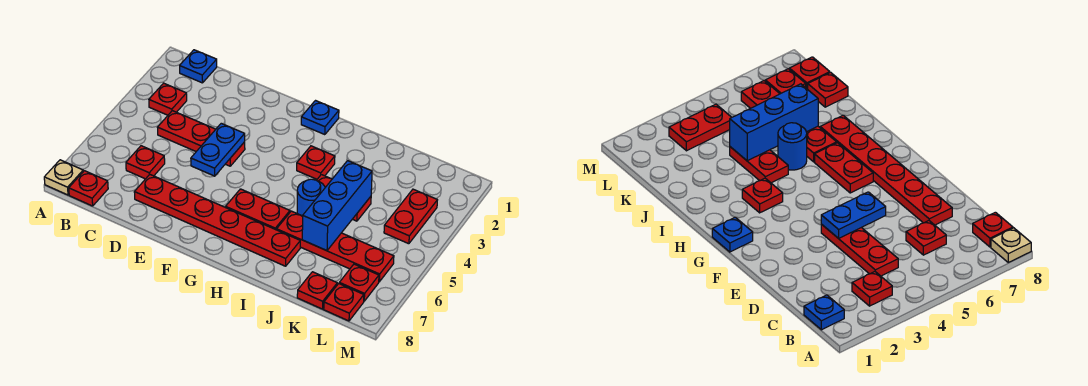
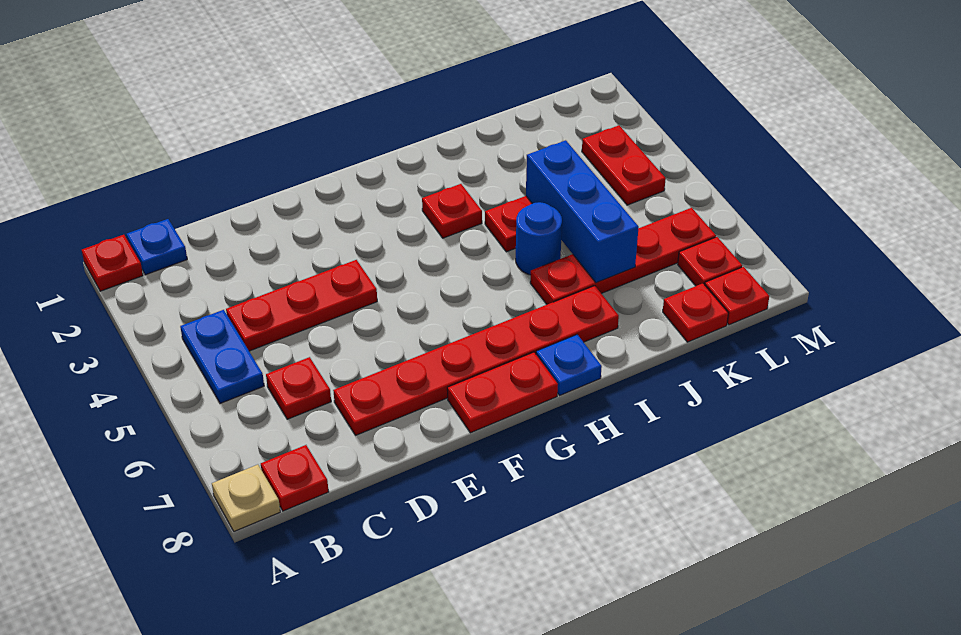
red plate B3 level 1 -> red plate A1 level 1
blue plate E4:E5 level 2 -> blue plate B4:B5 level 1
blue plate G1 level 1 -> blue plate H8 level 1
red plate G6:H6 level 1 -> red plate F8:G8 level 1

